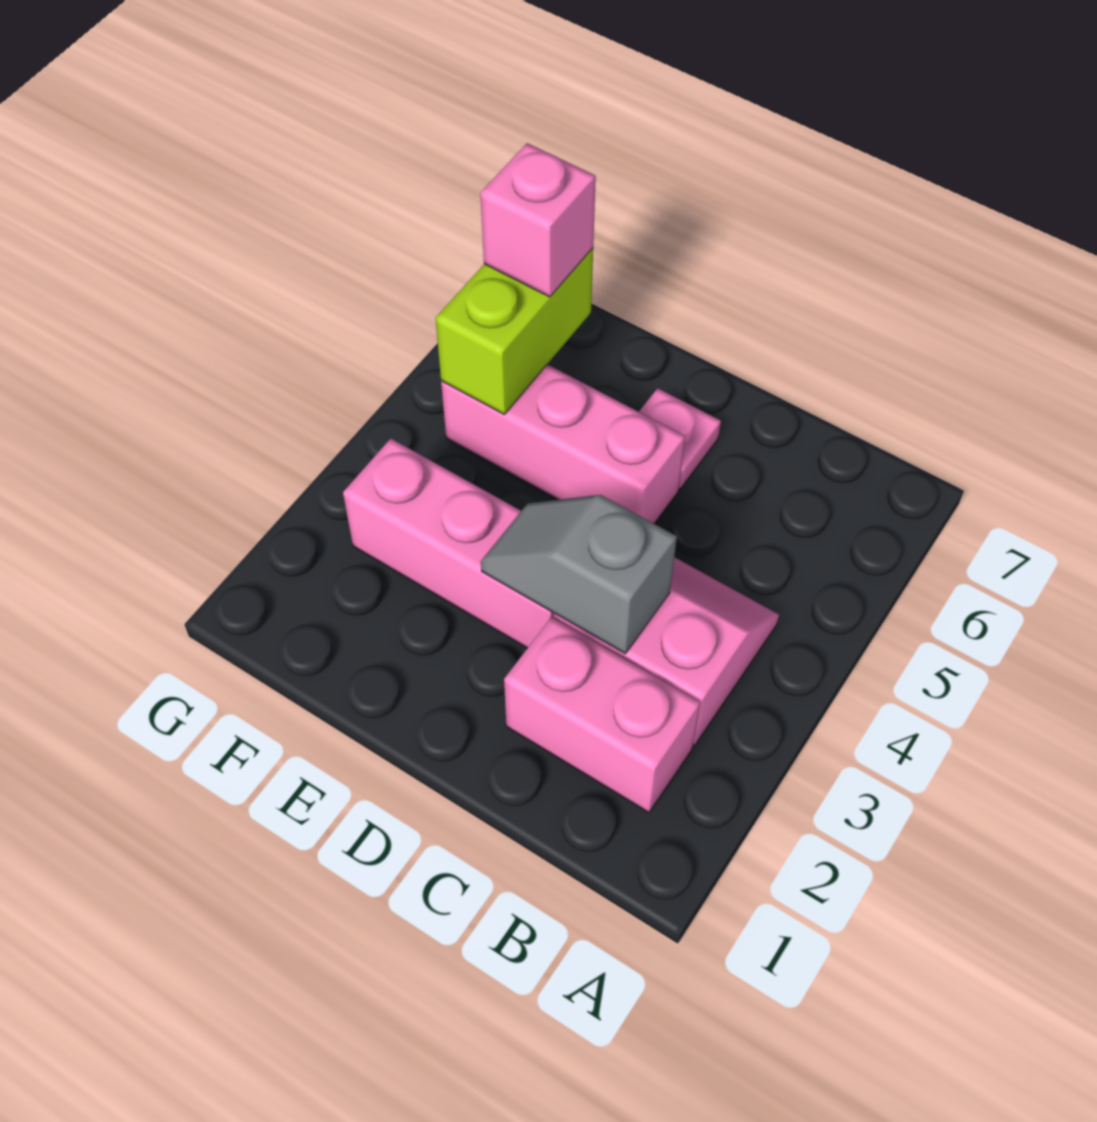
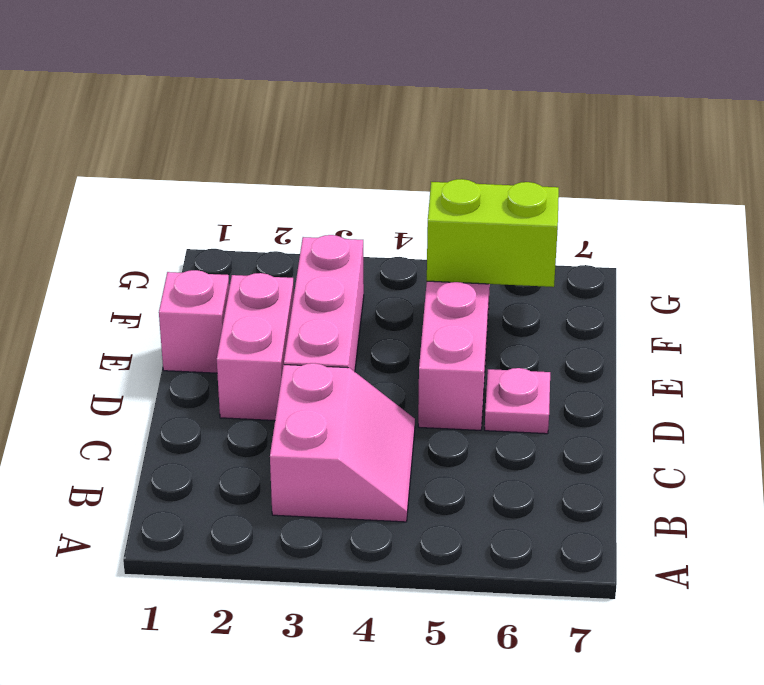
pink brick B2:C2 level 1 -> pink brick D2:E2 level 1
grey slope C3:D3 level 2 top C -> none
pink brick F6 level 3 -> pink brick E1 level 1

